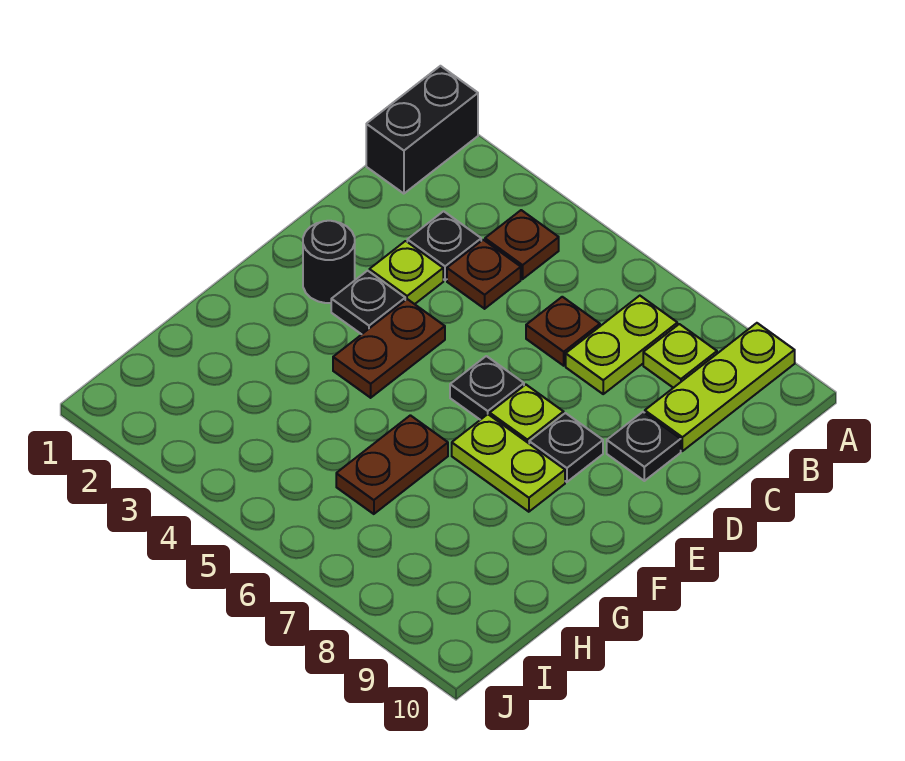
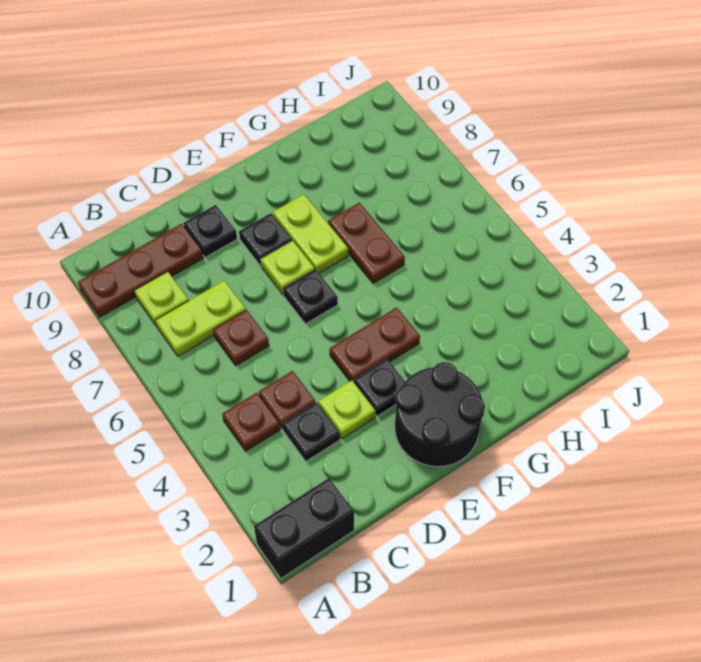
lime plate A9:C9 level 1 -> brown plate A9:C9 level 1
black round brick E2 level 1 -> black round brick E1:F2 level 1
brown plate G6:H6 level 1 -> brown plate G6:G7 level 1

